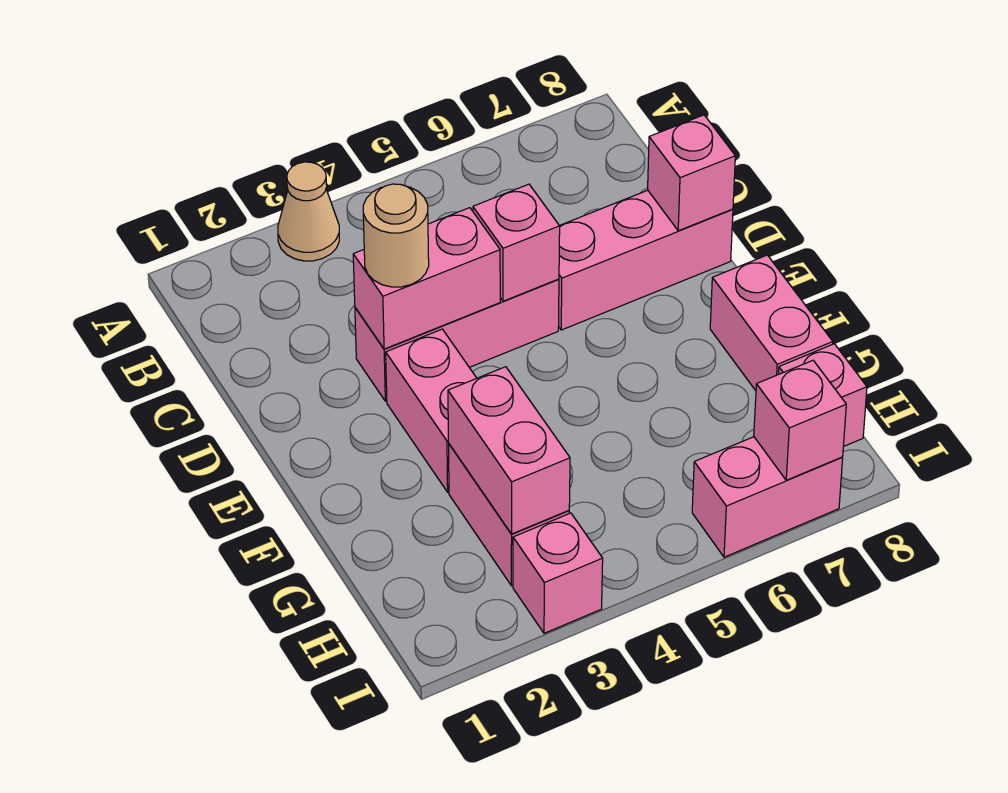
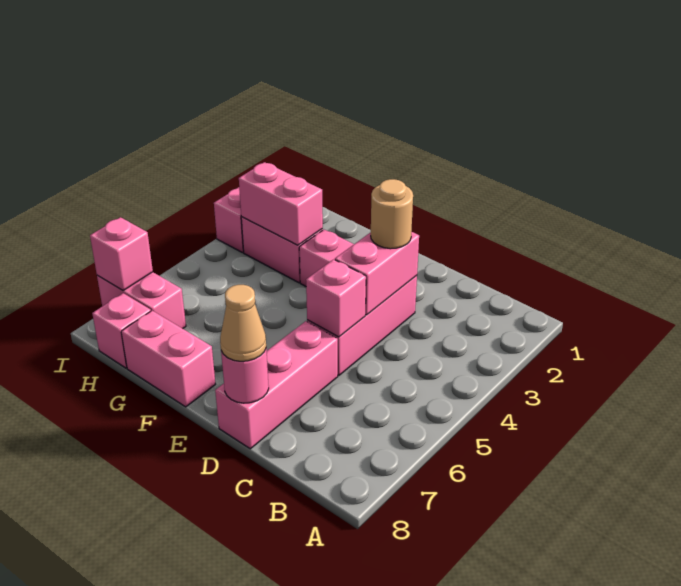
tan cone A3 level 1 -> tan cone D8 level 3
pink brick D8 level 2 -> pink round brick D8 level 2
pink brick I6:I7 level 1 -> pink brick H7:I7 level 1

